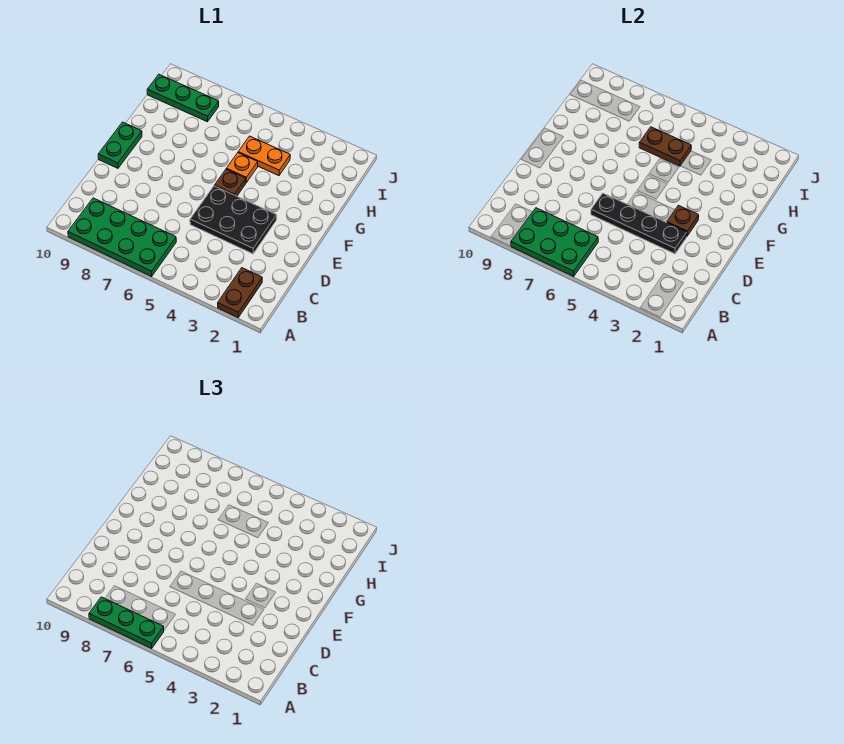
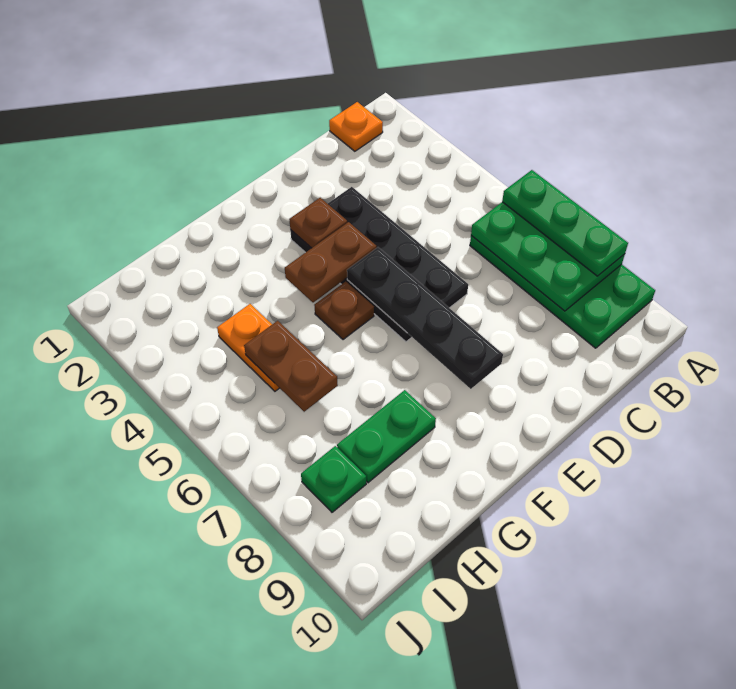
brown plate A2:B2 level 1 -> brown plate E4:F4 level 2
black plate D3:E5 level 1 -> black plate D3:E6 level 1
black plate D3:D6 level 2 -> black plate E5:E8 level 2
green plate E10:F10 level 1 -> green plate G8:H8 level 1
orange plate G5 level 1 -> orange plate B1 level 1
green plate I8:I10 level 1 -> green plate I8 level 1

